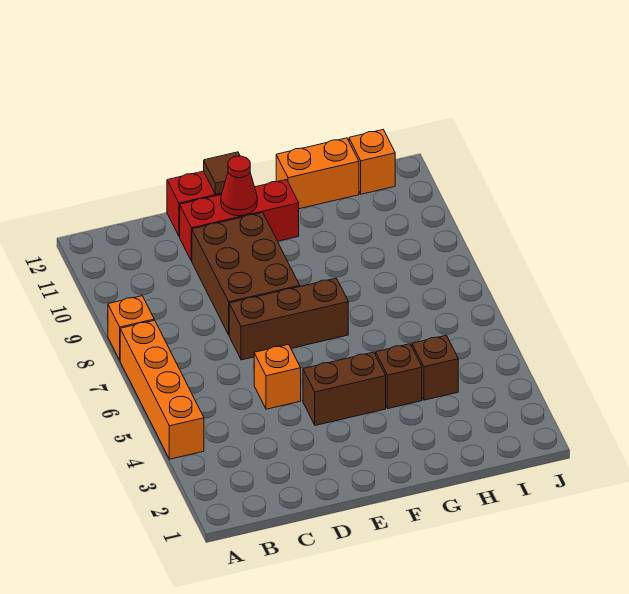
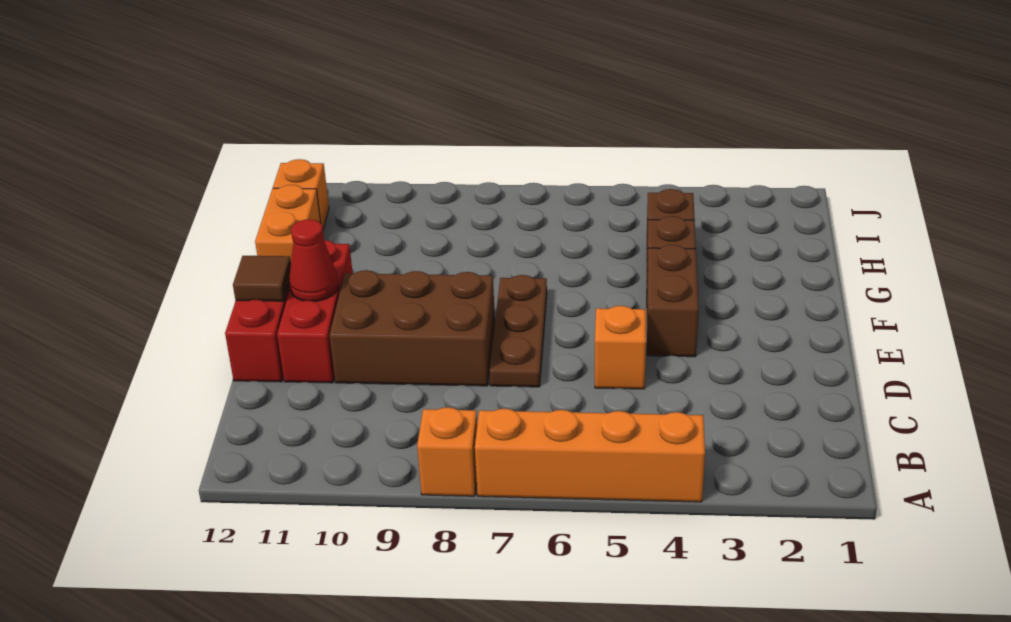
brown brick D7:F7 level 1 -> brown plate D7:F7 level 1

